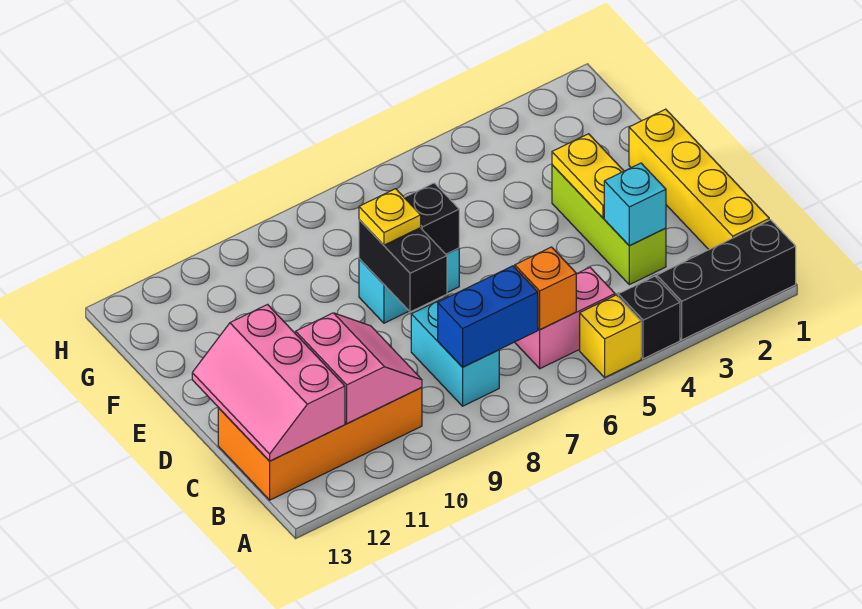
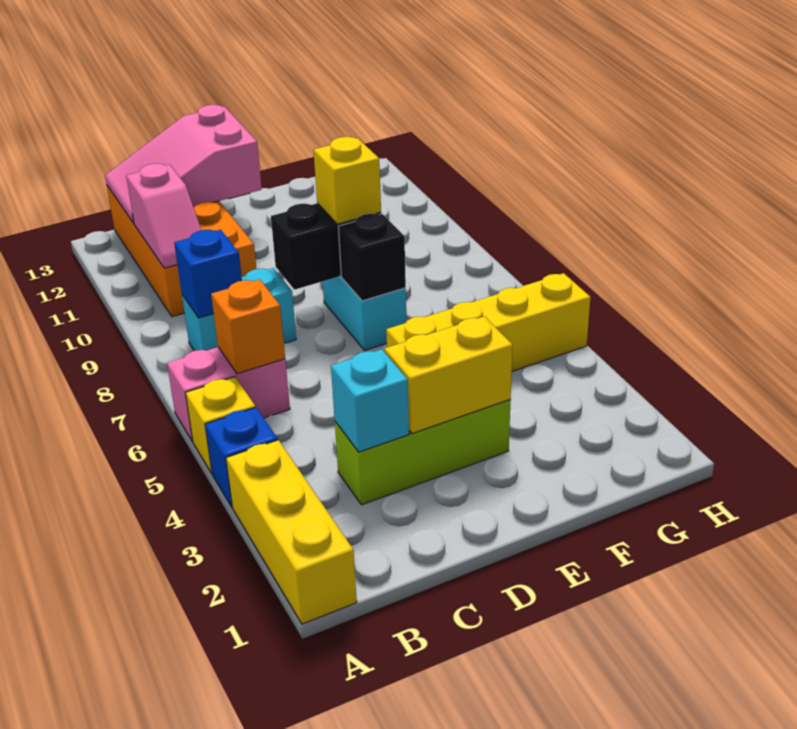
black brick A1:A3 level 1 -> yellow brick A1:A3 level 1
black brick A4 level 1 -> blue brick A4 level 1
yellow brick B1:E1 level 1 -> yellow brick E5:H5 level 1
pink brick B5:B6 level 1 -> pink brick A6:B6 level 1
blue brick B7:B8 level 2 -> blue brick B8 level 2
pink slope B10:C11 level 2 top 11 -> pink slope B10:B11 level 2 top 11
pink slope B12:D13 level 2 top 12 -> pink slope B12:D13 level 2 top D
yellow plate D3:E3 level 2 -> yellow brick D3:E3 level 2
yellow plate E8 level 3 -> yellow brick E8 level 3

